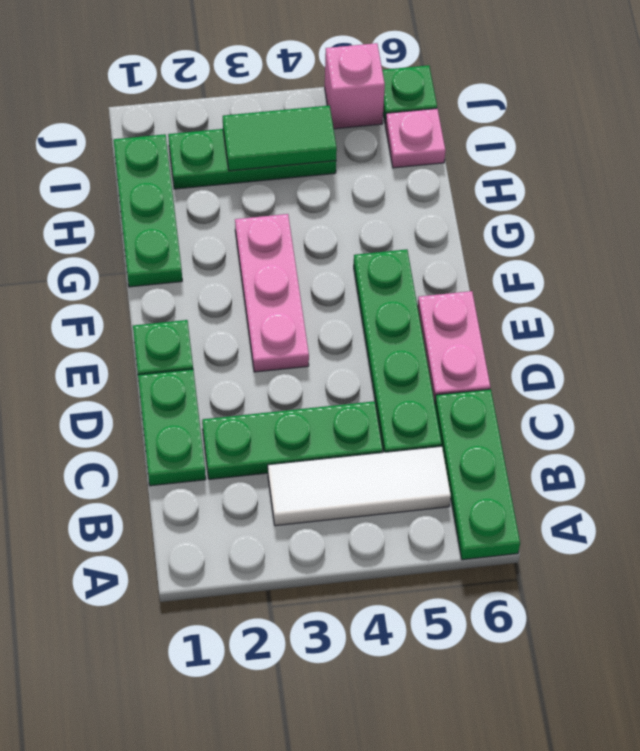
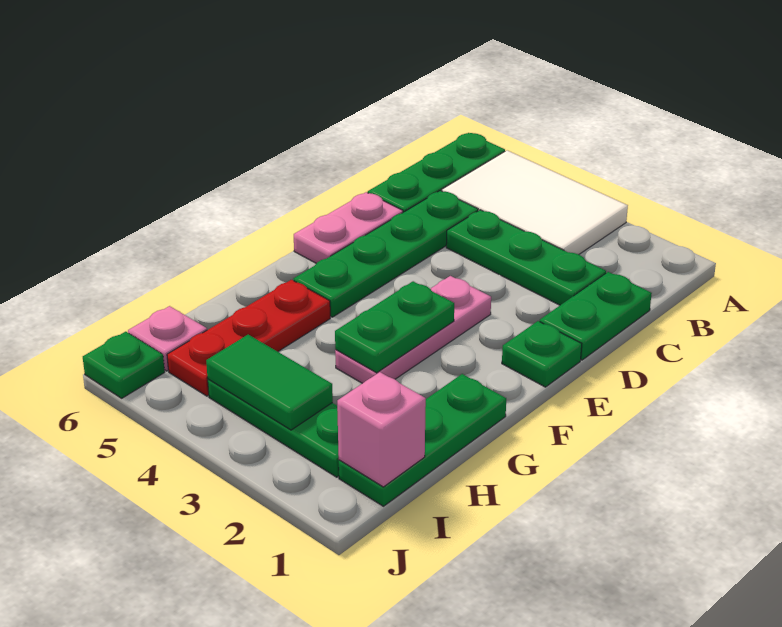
white tile B3:B5 level 1 -> white tile A3:B5 level 1
none -> green plate F3:G3 level 2
none -> red plate G5:I5 level 1
pink brick J5 level 1 -> pink brick I1 level 2

